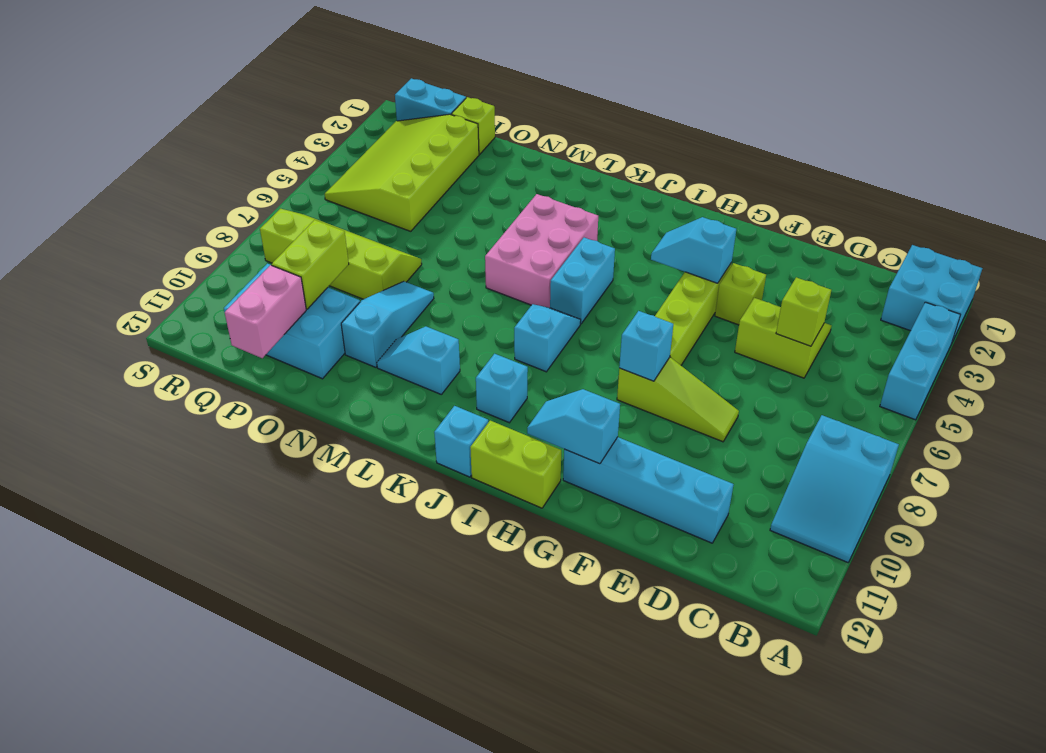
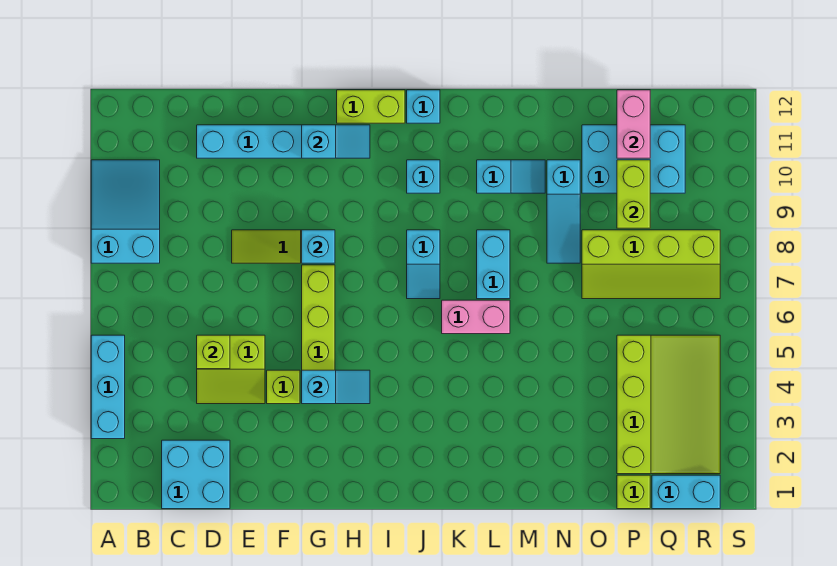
cyan brick A1:B2 level 1 -> cyan brick C1:D2 level 1
cyan brick J5:J6 level 1 -> cyan brick L7:L8 level 1
pink brick K4:L6 level 1 -> pink brick K6:L6 level 1

